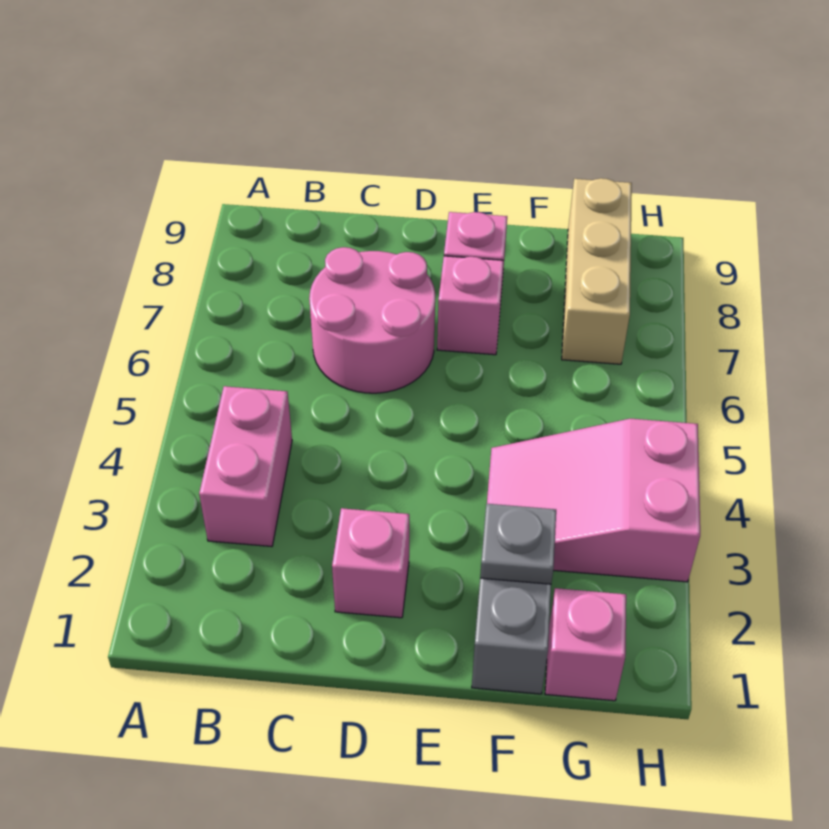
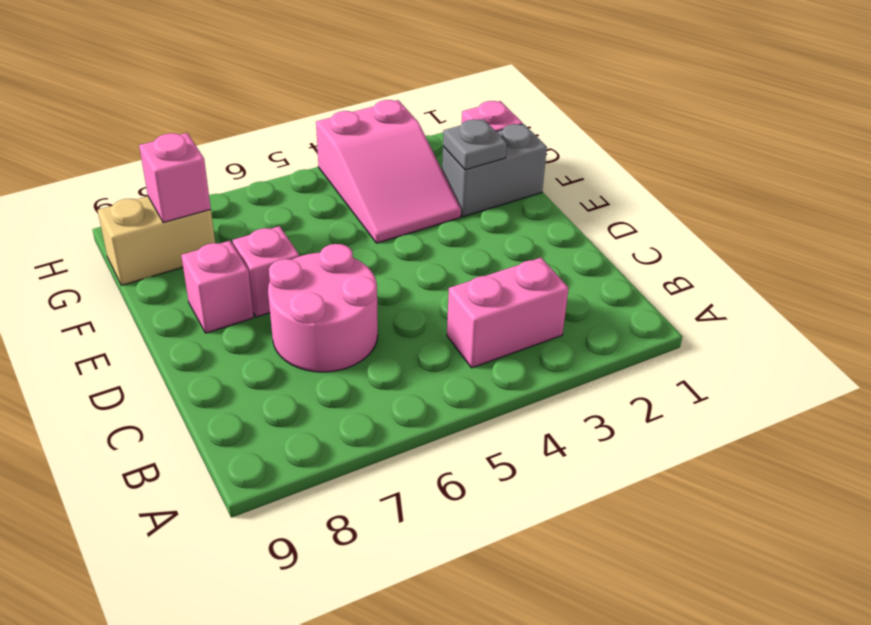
pink brick D2 level 1 -> pink brick G8 level 2
tan brick G7:G9 level 1 -> tan brick G8:G9 level 1

